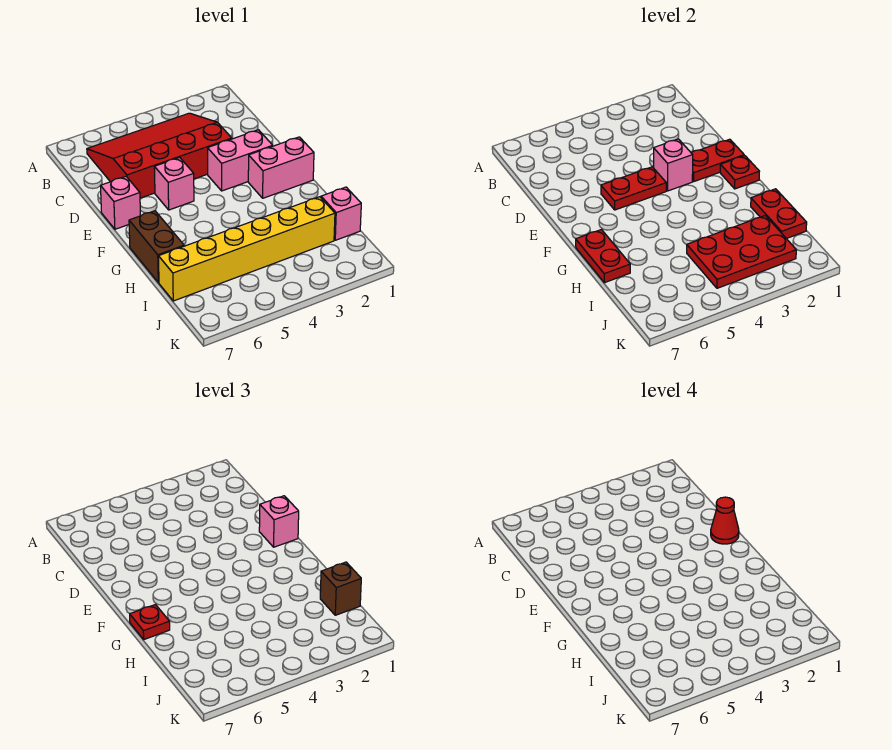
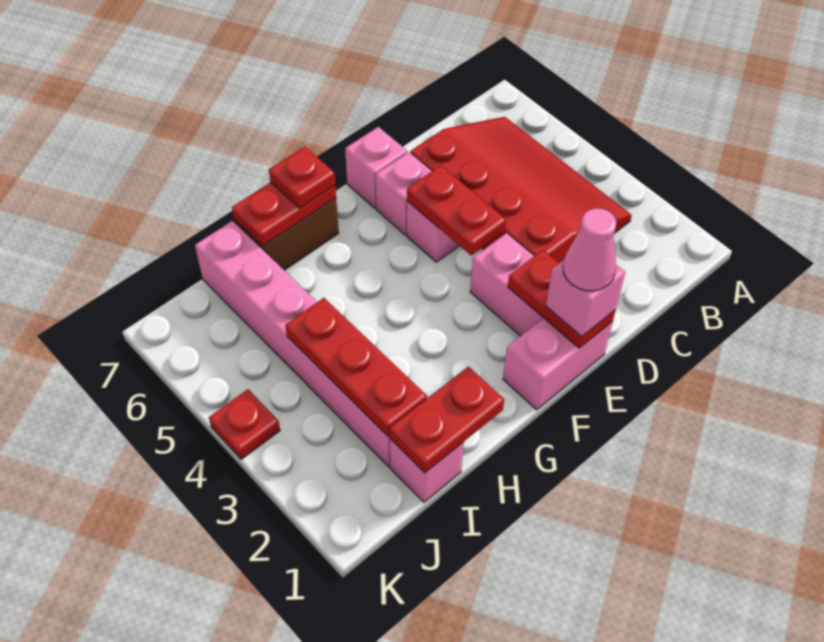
red cone E1 level 4 -> pink cone E1 level 4
pink brick E3 level 2 -> pink brick E6 level 1
pink brick F1:F2 level 1 -> pink brick E1:F1 level 1
red plate F1 level 2 -> red plate K4 level 1
brown brick I1 level 3 -> none
yellow brick I2:I7 level 1 -> pink brick I2:I7 level 1
red plate I2:J4 level 2 -> red plate I2:I4 level 2

